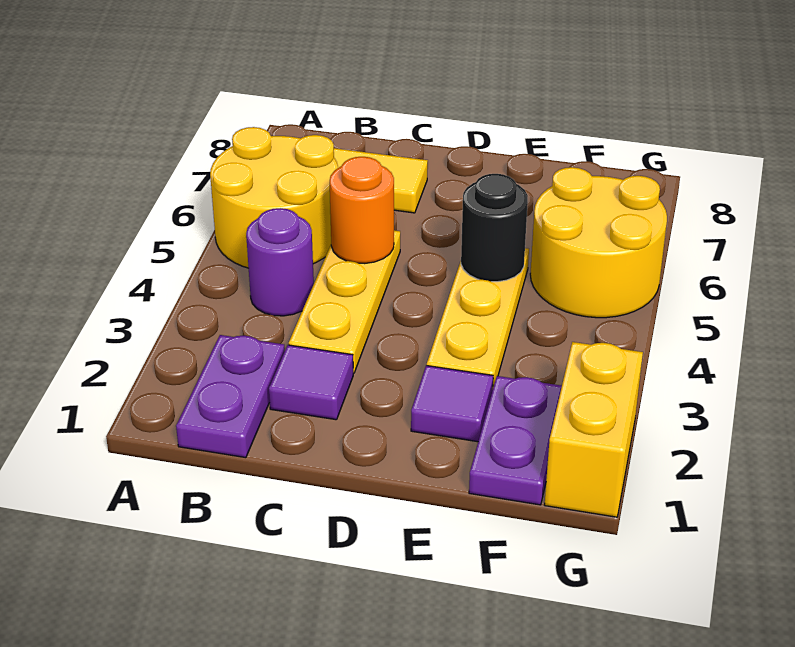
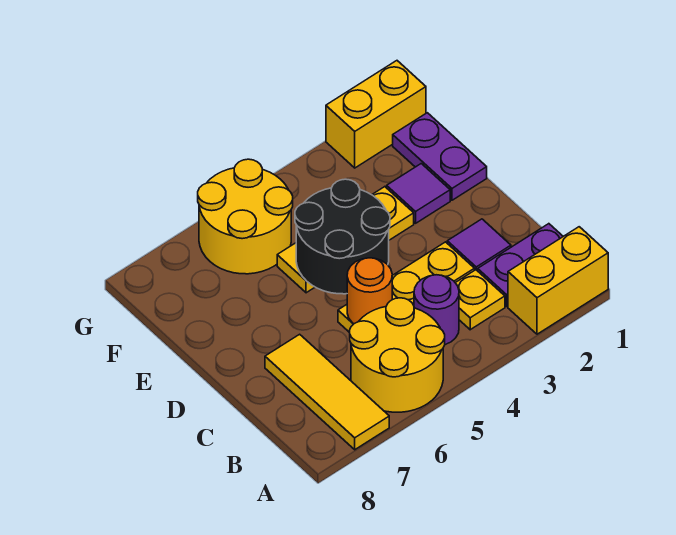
none -> yellow brick A1:A2 level 1
none -> yellow plate B3 level 1
black round brick E5 level 2 -> black round brick D4:E5 level 2
purple plate F1:F2 level 1 -> purple plate E1:F1 level 1

